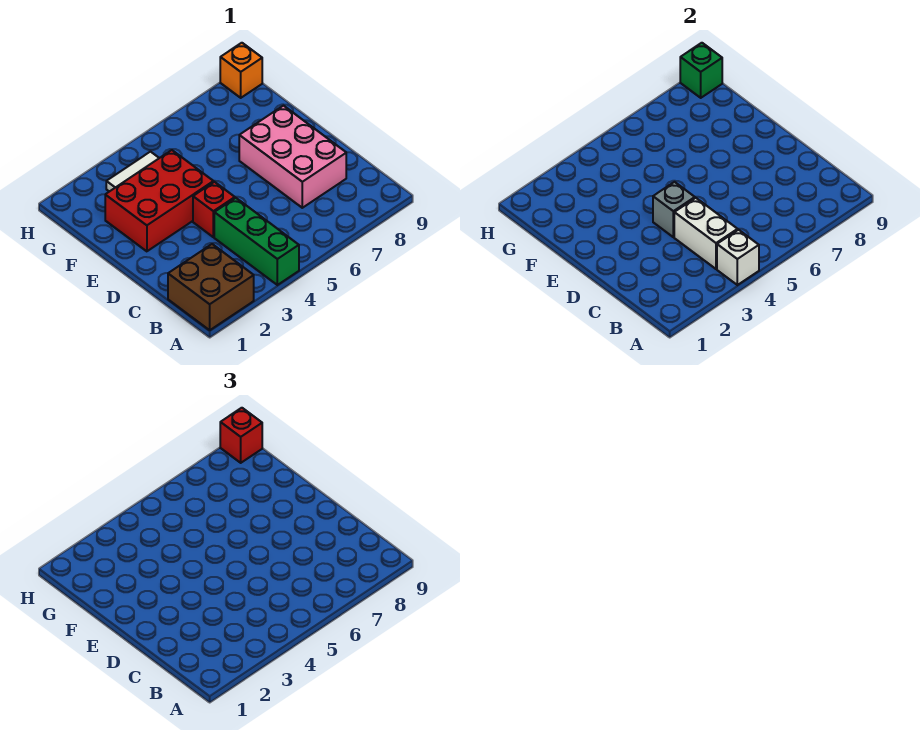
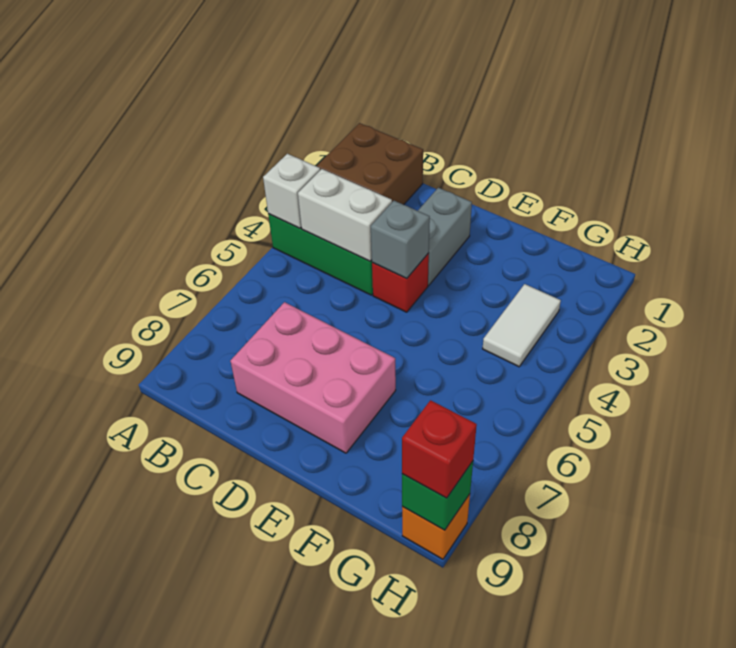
none -> grey brick D2:D3 level 1
red brick E2:F4 level 1 -> none

